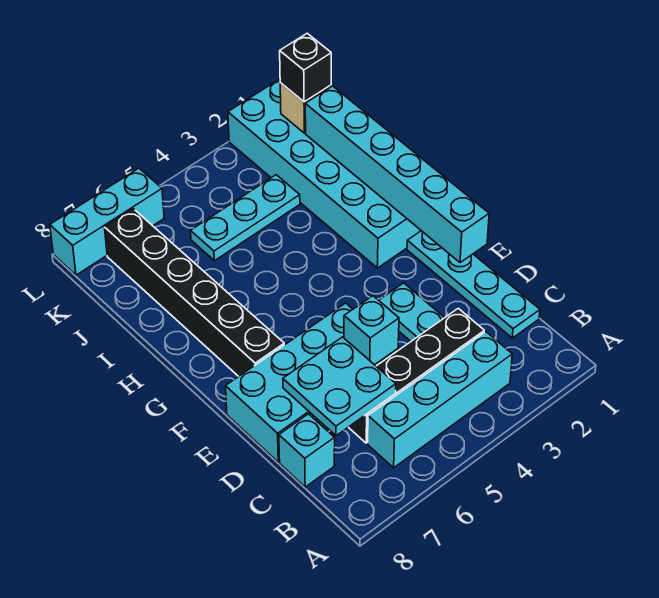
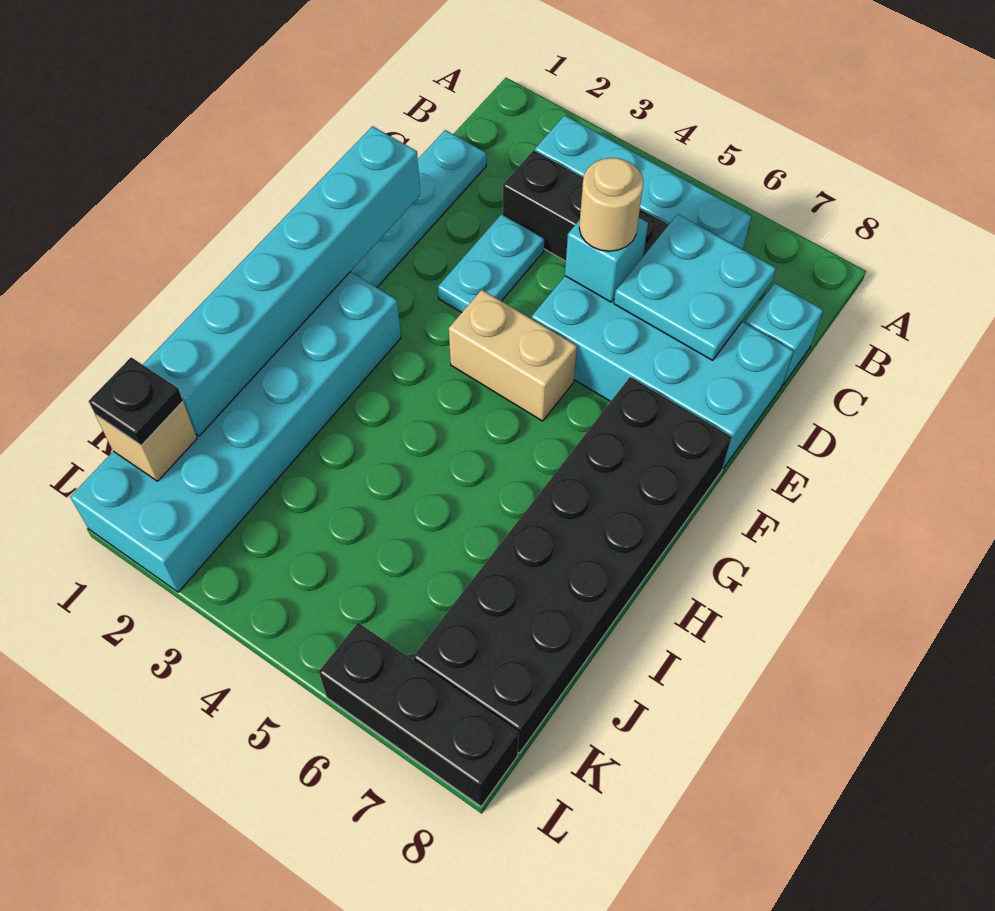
none -> tan round brick D5 level 3
none -> tan brick F4:F5 level 1
black brick F7:K7 level 1 -> black brick F7:K8 level 1
cyan plate J3:J5 level 1 -> none
black brick K1 level 3 -> black plate K1 level 3
cyan brick L6:L8 level 1 -> black brick L6:L8 level 1

